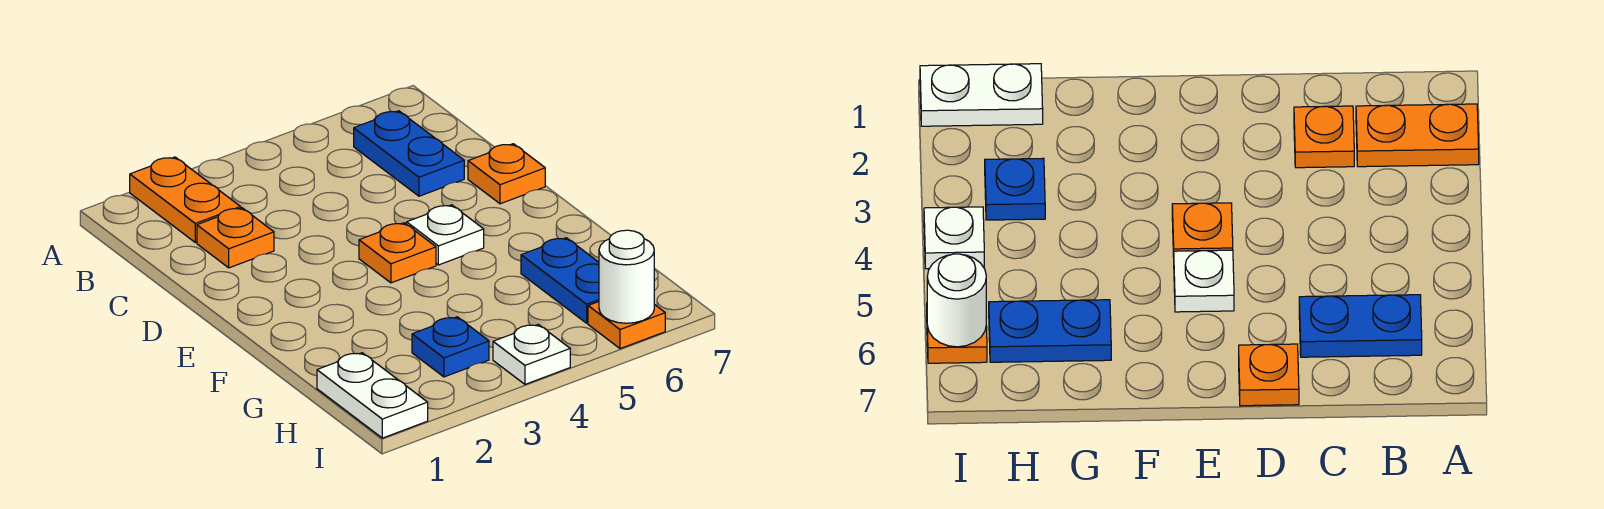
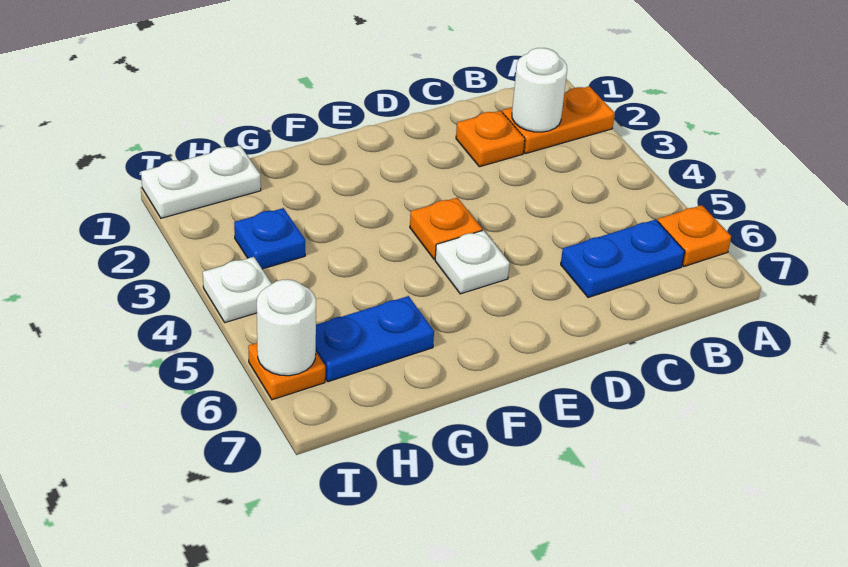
none -> white round brick B2 level 2
orange plate D7 level 1 -> orange plate A6 level 1

